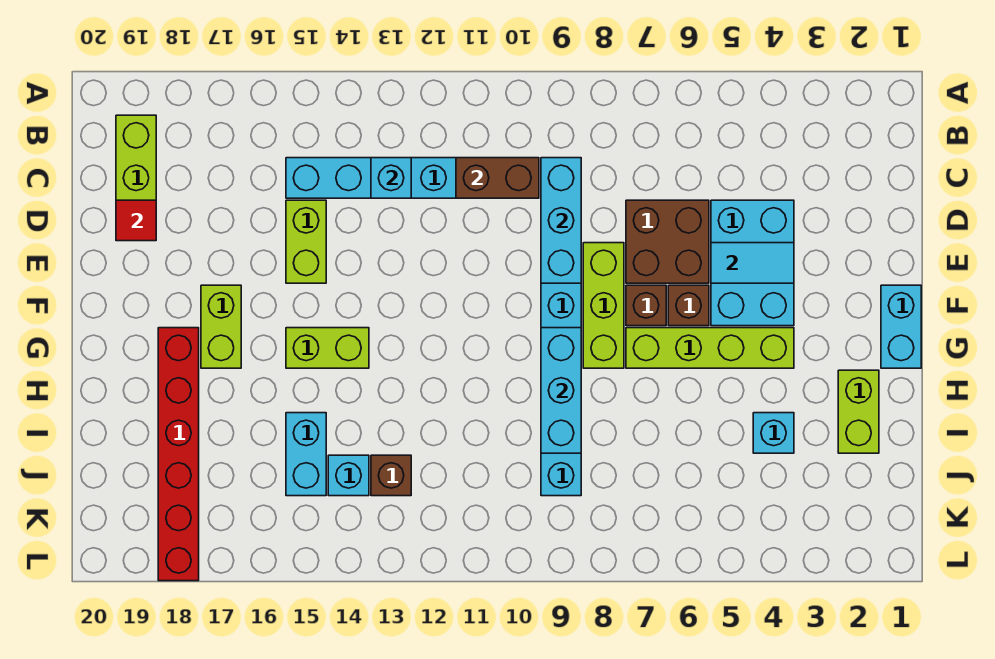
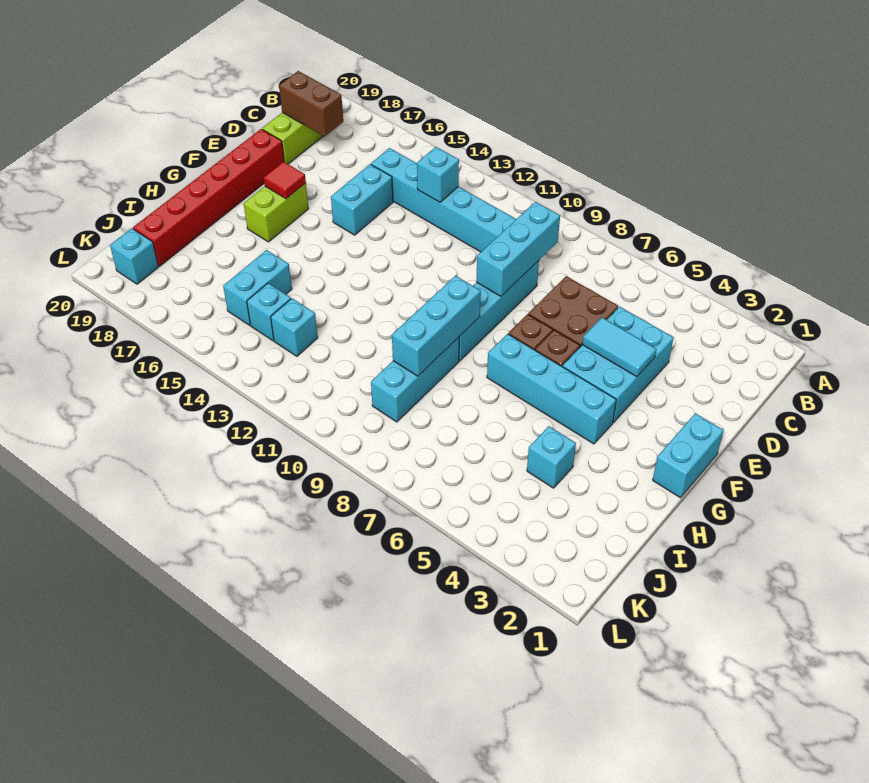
brown brick C10:C11 level 2 -> brown brick C18:C19 level 2
lime brick D15:E15 level 1 -> cyan brick D15:E15 level 1
red tile D19 level 2 -> red tile F17 level 2
lime brick E8:G8 level 1 -> none
lime brick G4:G7 level 1 -> cyan brick G4:G7 level 1
lime brick G14:G15 level 1 -> none
red brick G18:L18 level 1 -> red brick E19:J19 level 1
lime brick H2:I2 level 1 -> none
brown brick J13 level 1 -> cyan brick J13 level 1
none -> cyan brick K19 level 1

